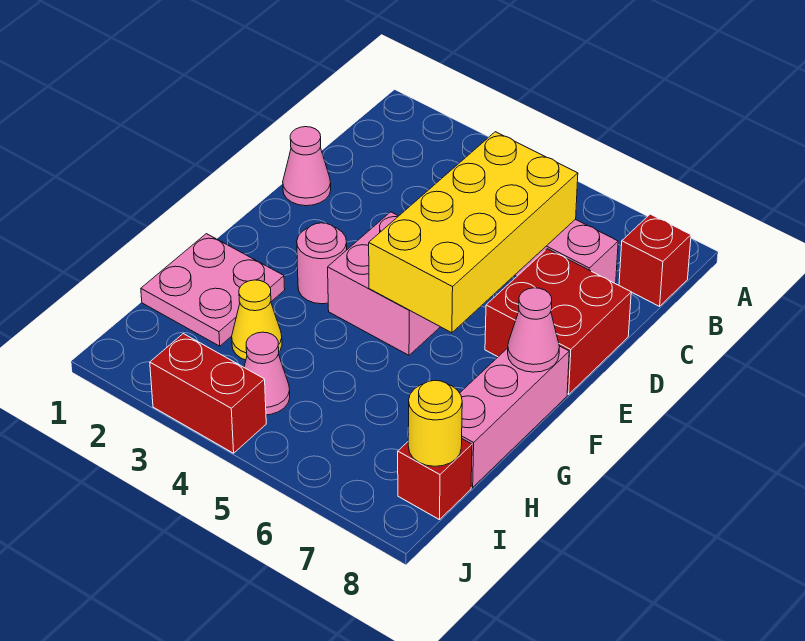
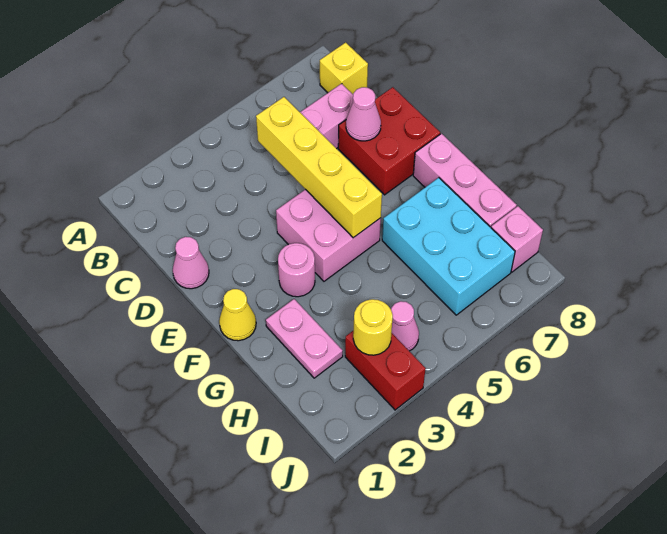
red brick B8 level 1 -> yellow brick B8 level 1
yellow brick C5:F6 level 2 -> yellow brick C5:F5 level 2
pink cone F8 level 2 -> pink cone D7 level 2
pink plate G1:H2 level 1 -> pink plate G2:H2 level 1
none -> cyan brick G6:I7 level 1
yellow cone H3 level 1 -> yellow cone F1 level 1
red brick I8 level 1 -> pink brick I8 level 1
yellow round brick I8 level 2 -> yellow round brick I3 level 2
red brick J3:J4 level 1 -> red brick I3:J3 level 1

